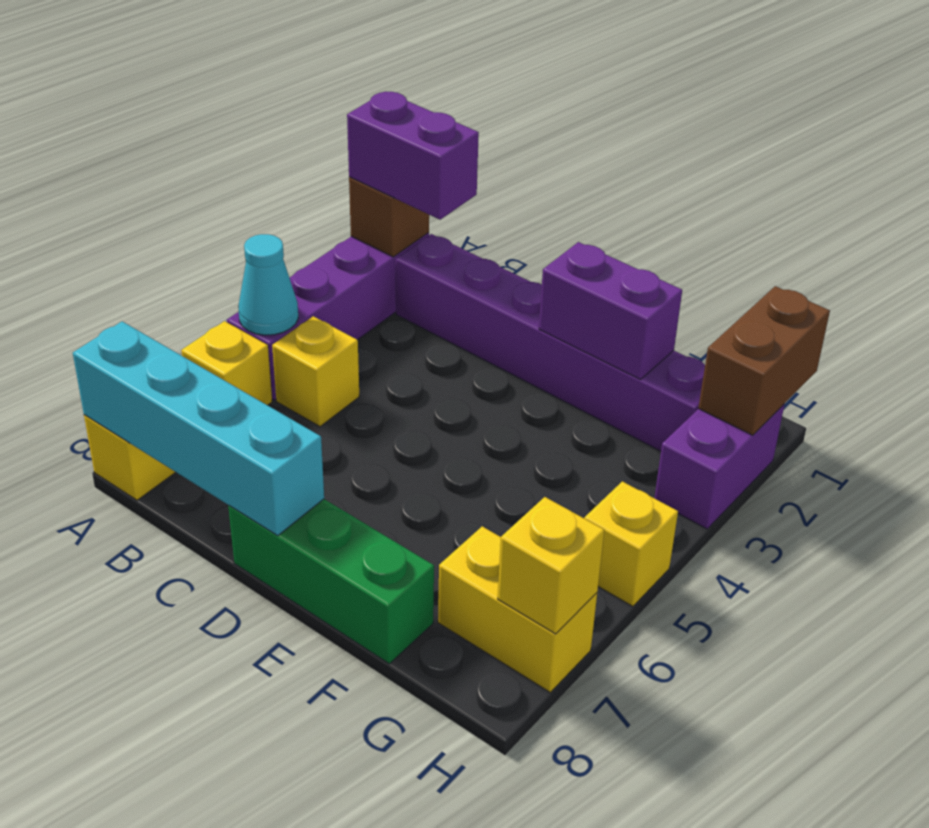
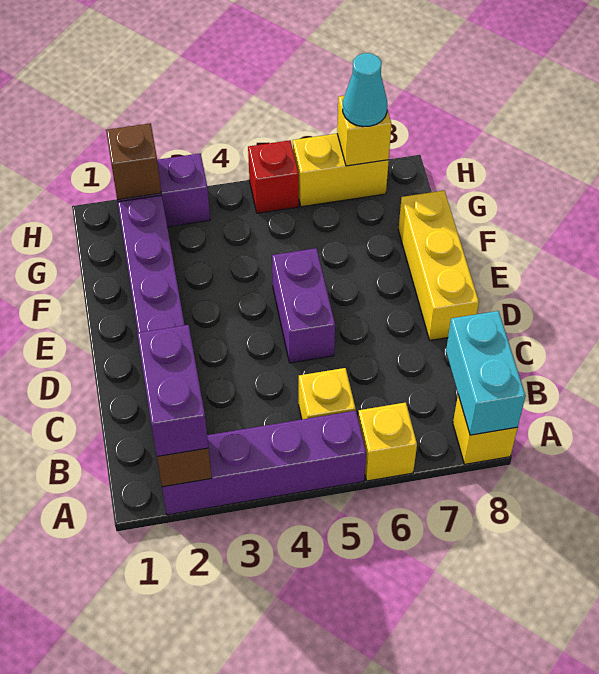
cyan cone A5 level 2 -> cyan cone H7 level 3
cyan brick A8:D8 level 2 -> cyan brick A8:B8 level 2
green brick D8:F8 level 1 -> yellow brick D8:F8 level 1
purple brick E2:F2 level 2 -> purple brick D5:E5 level 1
yellow brick G7:H7 level 1 -> yellow brick H6:H7 level 1
brown brick H1:H2 level 2 -> brown brick H2 level 2
yellow brick H5 level 1 -> red brick H5 level 1

